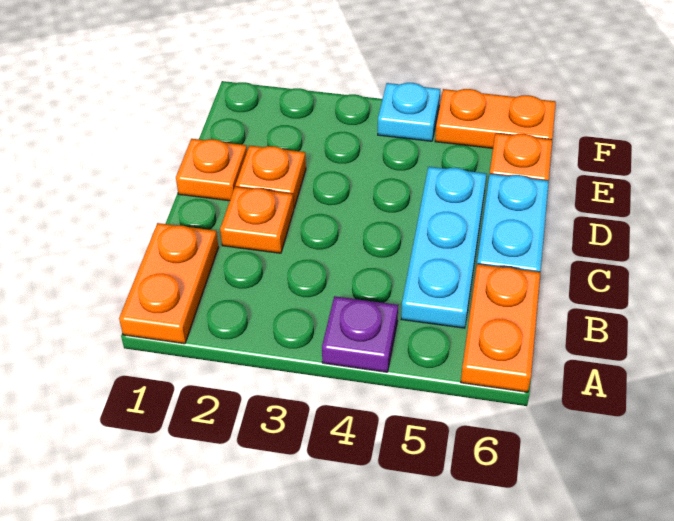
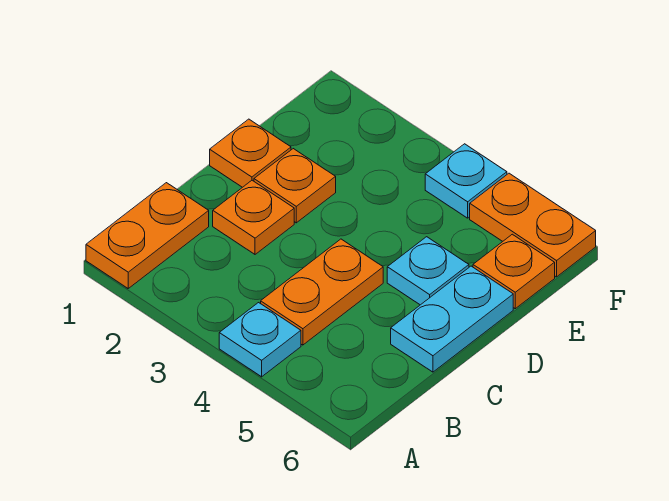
purple plate A4 level 1 -> cyan plate A4 level 1
orange plate A6:B6 level 1 -> orange plate B4:C4 level 1
cyan plate B5:D5 level 1 -> cyan plate D5 level 1

